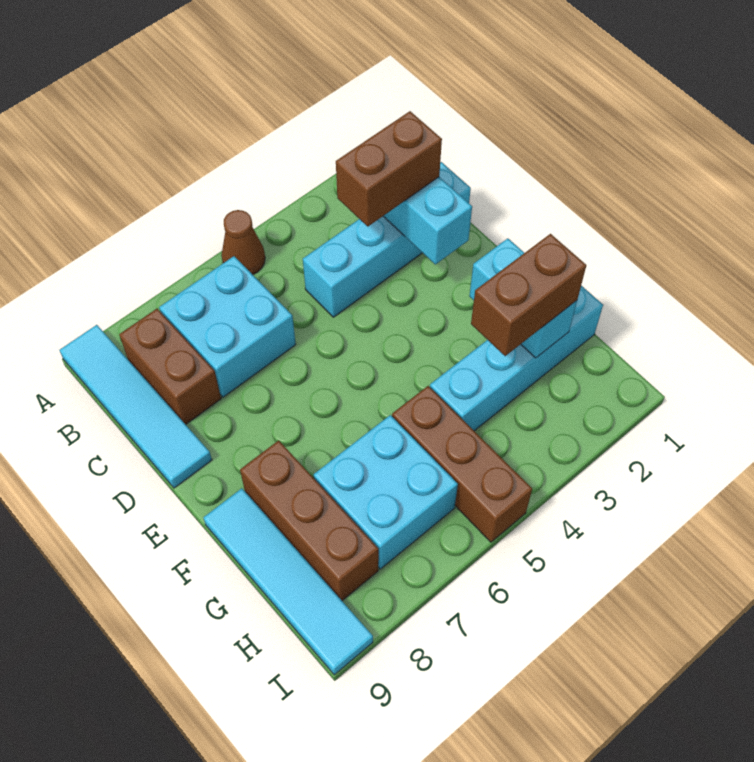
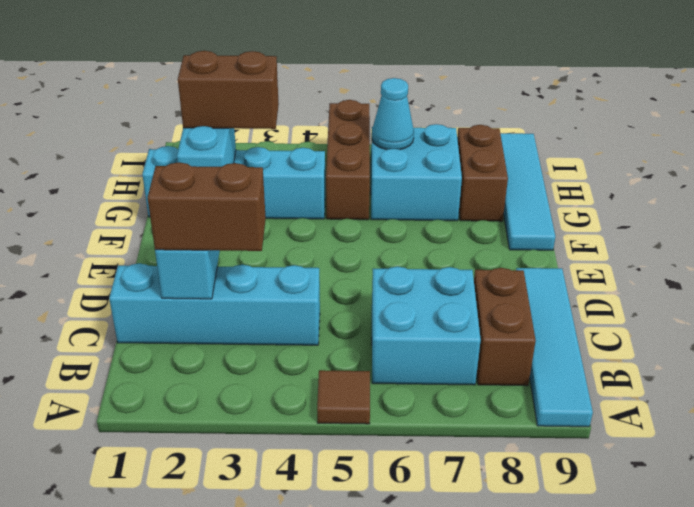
brown cone A5 level 1 -> brown tile A5 level 1
brown brick F8:H8 level 1 -> brown brick G8:H8 level 1
none -> cyan cone H6 level 2

